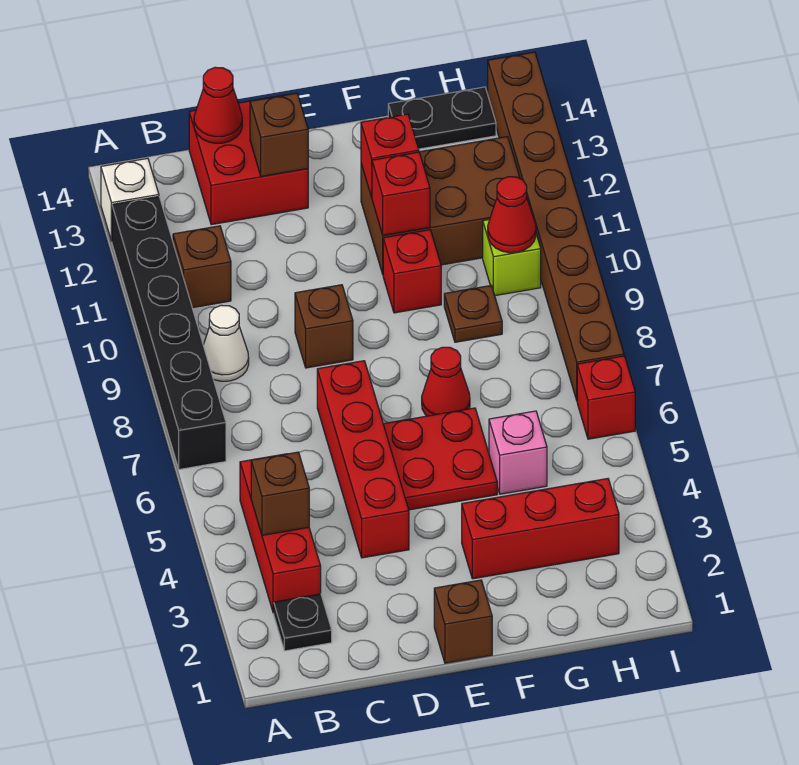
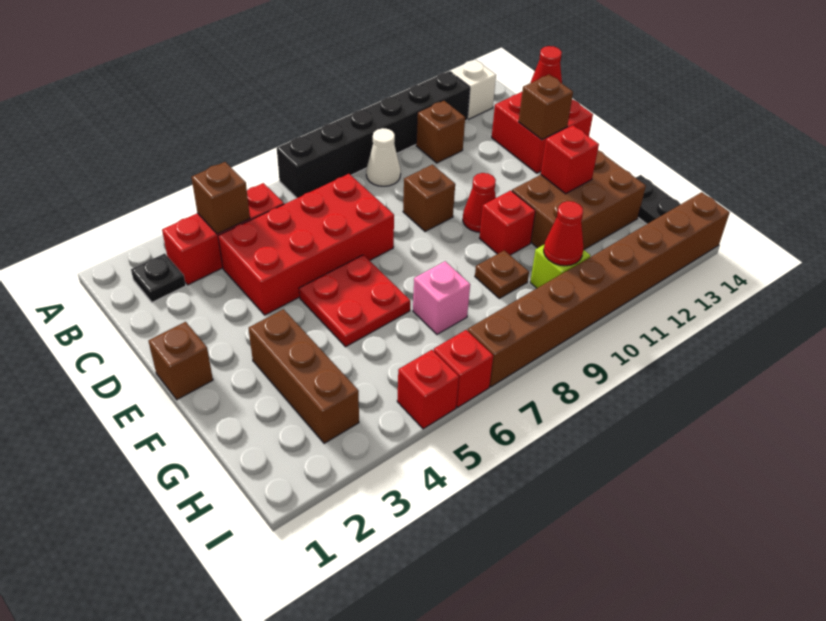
red brick D4:D7 level 1 -> red brick C4:D7 level 1
red brick F3:H3 level 1 -> brown brick F3:H3 level 1
red cone F7 level 1 -> red cone E10 level 1
brown brick F11:H12 level 1 -> brown brick F11:G13 level 1
red brick F11 level 2 -> red brick I5 level 1
pink brick G5 level 1 -> pink brick G7 level 1

